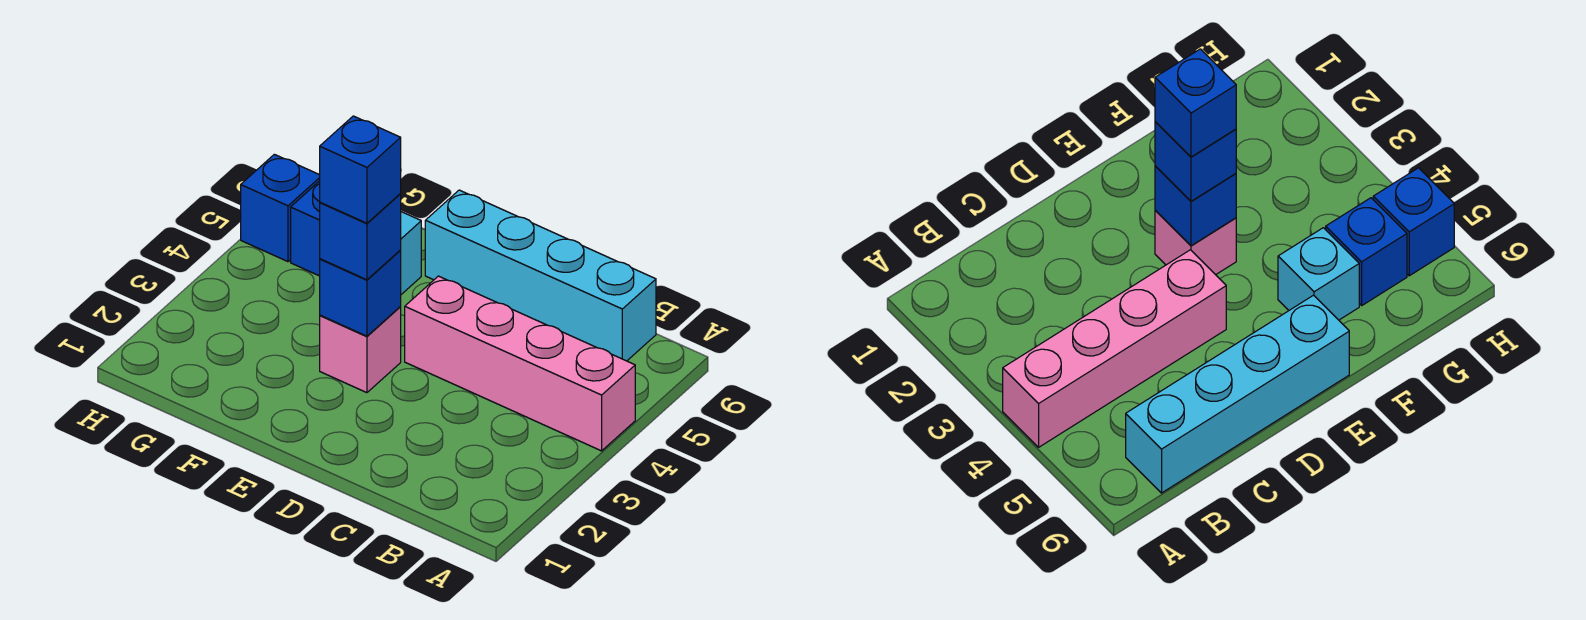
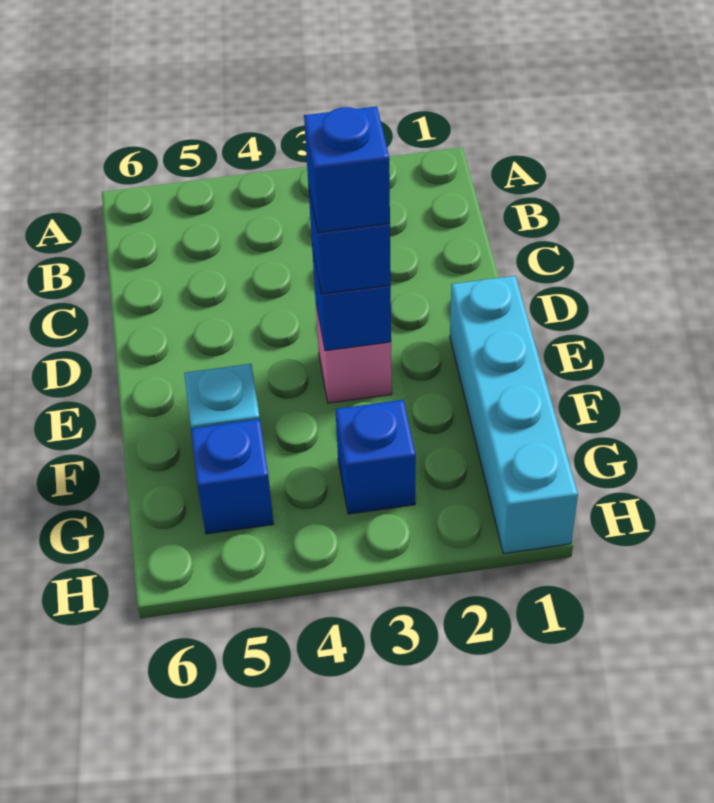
pink brick A4:D4 level 1 -> none
cyan brick B6:E6 level 1 -> cyan brick E1:H1 level 1
blue brick H5 level 1 -> blue brick G3 level 1

